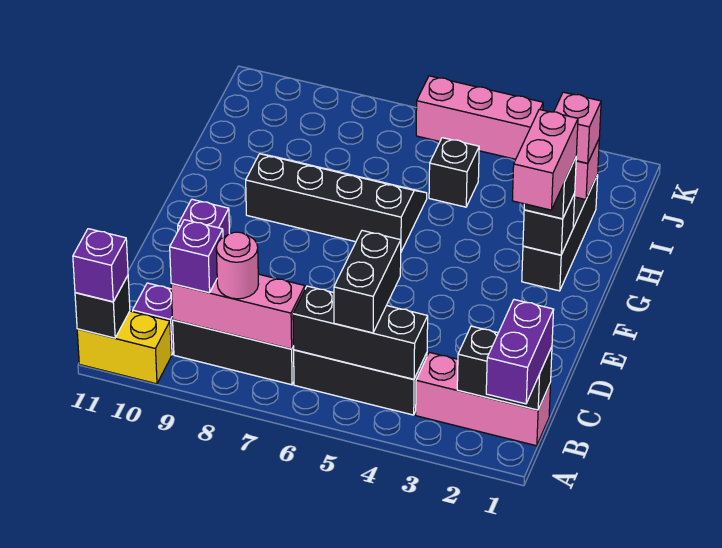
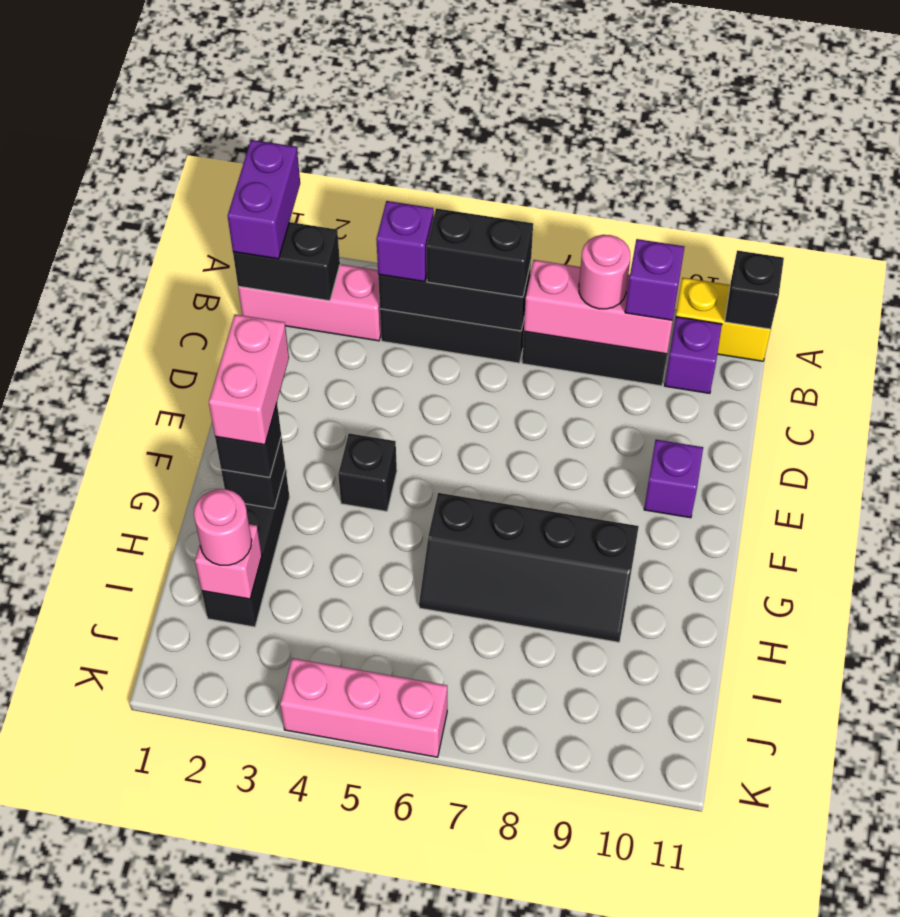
purple brick A11 level 3 -> purple brick B4 level 3
black brick B5:C5 level 3 -> black brick B5:B6 level 3
pink brick I2 level 3 -> pink round brick I2 level 3
black brick I5 level 1 -> black brick F4 level 1

